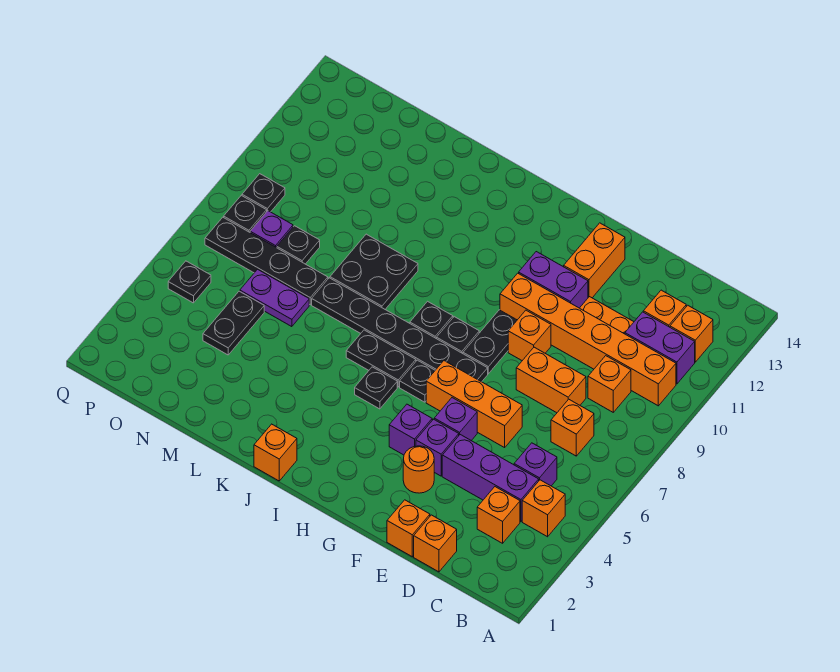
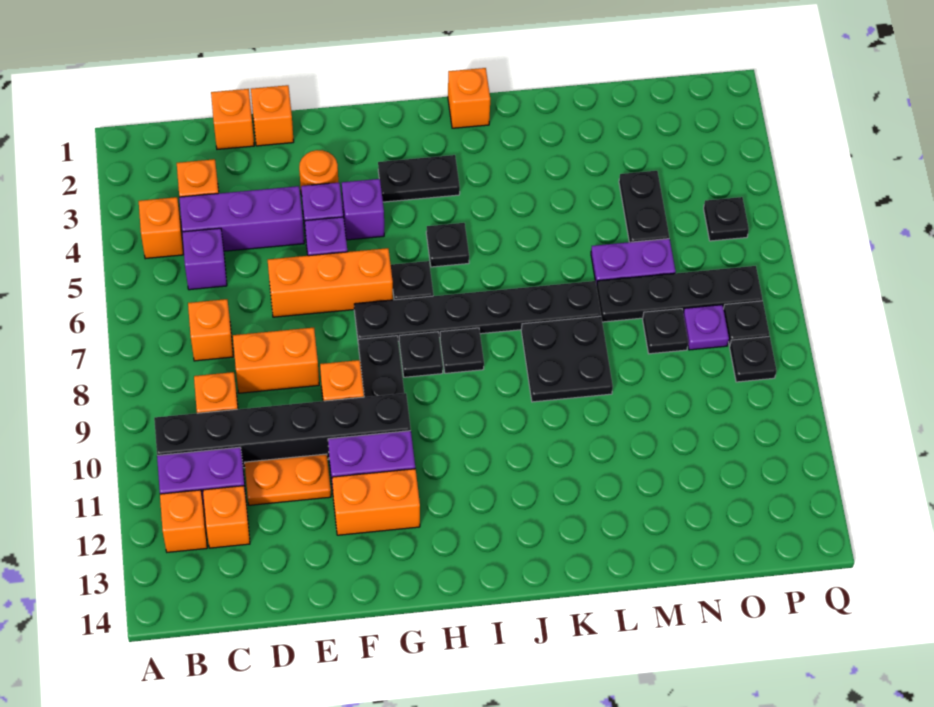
orange brick B10:G10 level 1 -> black brick B10:G10 level 1
orange brick F12:F13 level 1 -> orange brick F12:G12 level 1
black plate I6:J6 level 1 -> black plate H3:I3 level 1

